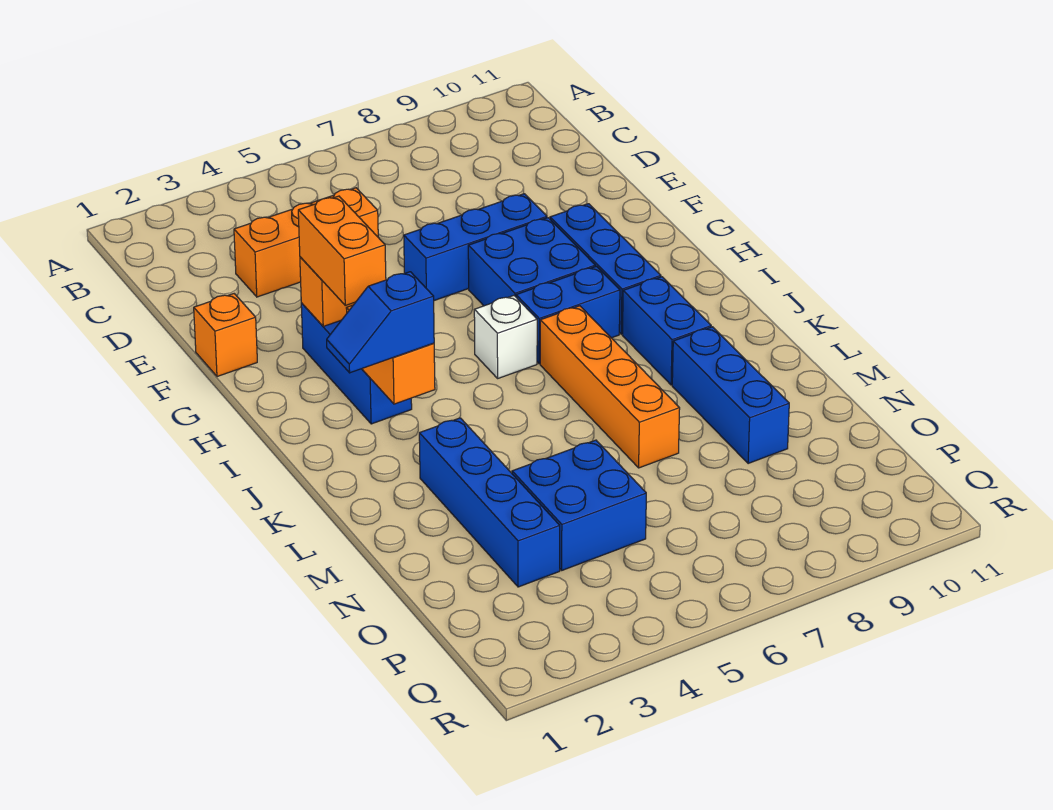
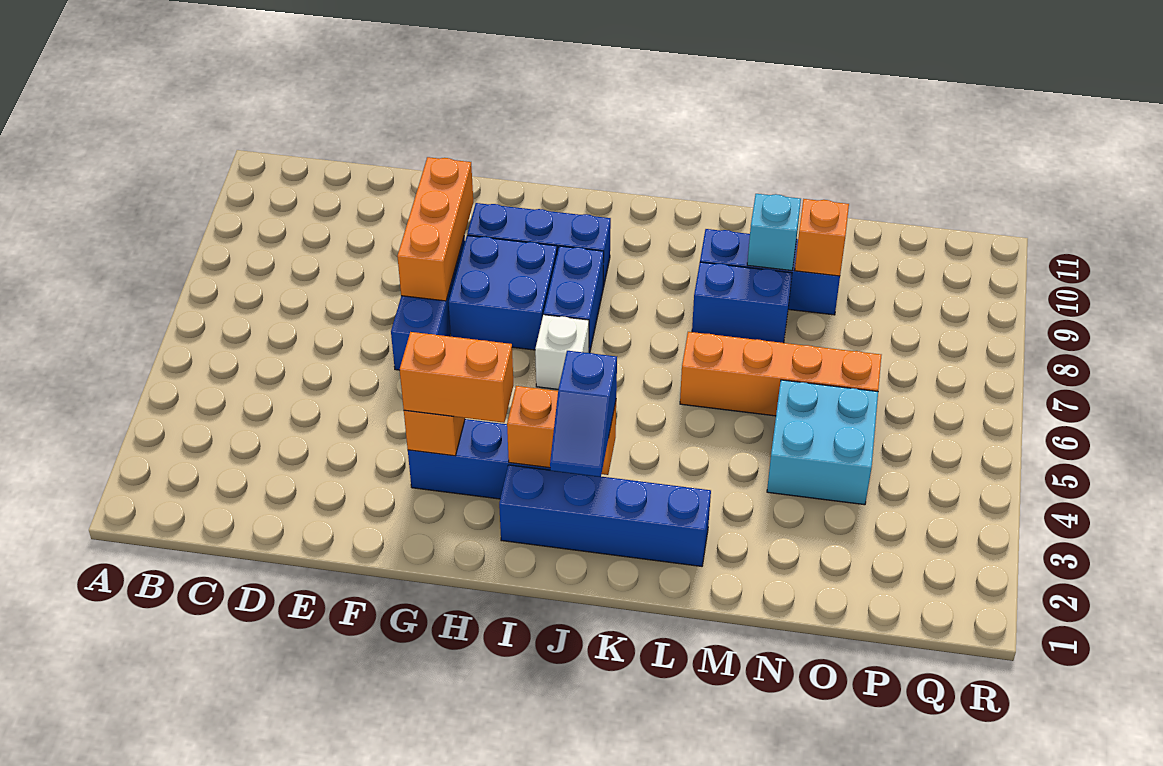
orange brick D3:D5 level 1 -> orange brick F7:F9 level 2
orange brick F1 level 1 -> orange brick N9 level 2
orange brick J7:M7 level 1 -> orange brick L6:O6 level 1
blue brick J9:K9 level 1 -> blue brick L8:M8 level 1
blue brick L3:O3 level 1 -> blue brick I2:L2 level 1
none -> cyan brick M9 level 2
blue brick N4:O5 level 1 -> cyan brick N4:O5 level 1

